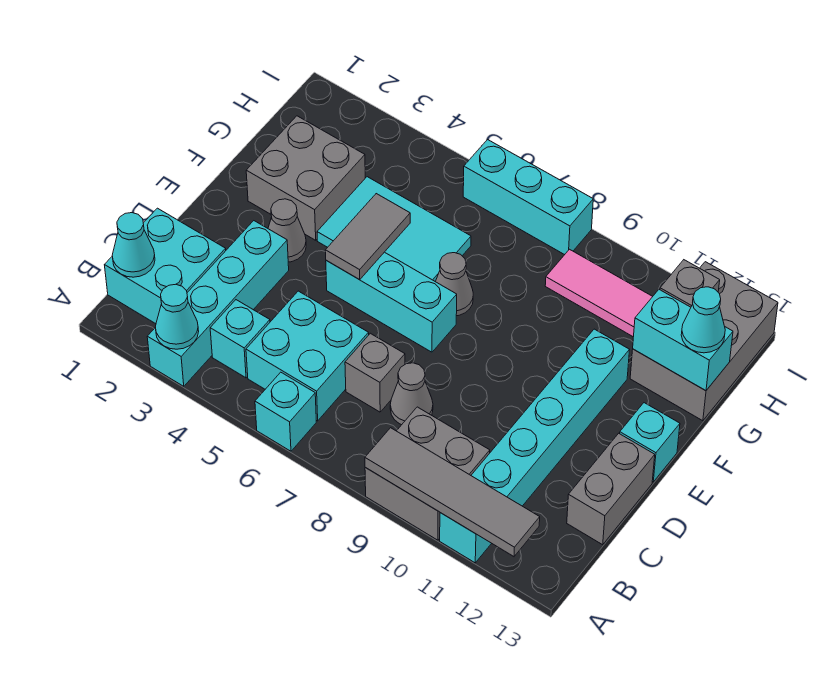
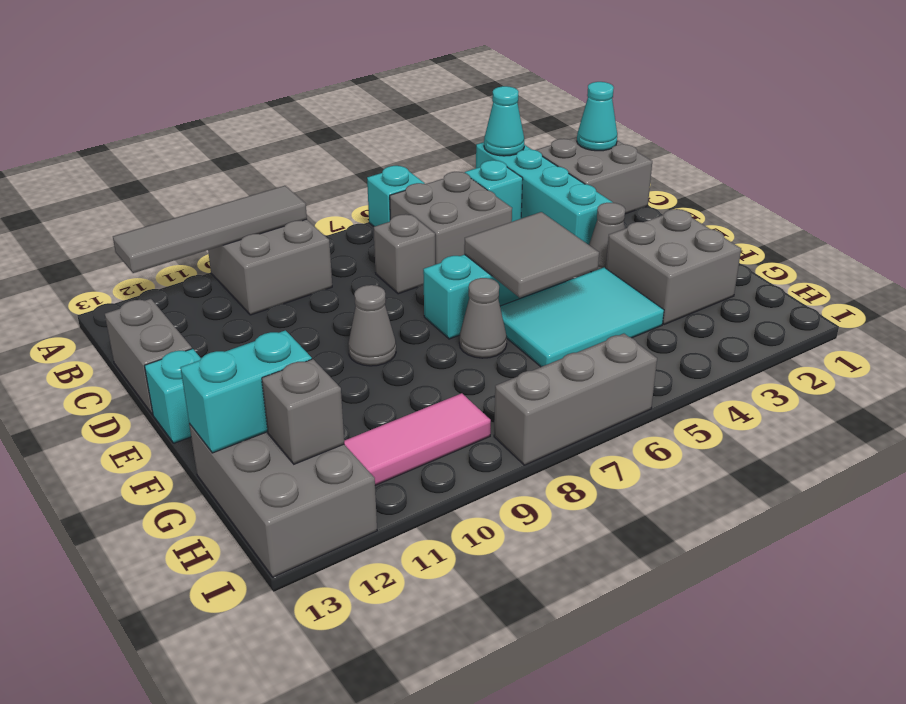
cyan brick A11:F11 level 1 -> none
cyan brick B1:C2 level 1 -> grey brick B1:C2 level 1
cyan brick B5:C6 level 1 -> grey brick B5:C6 level 1
grey cone C8 level 1 -> grey cone E9 level 1
grey tile E5:F5 level 2 -> grey tile E5:F6 level 2
cyan cone G13 level 3 -> none
cyan brick I6:I8 level 1 -> grey brick I6:I8 level 1

